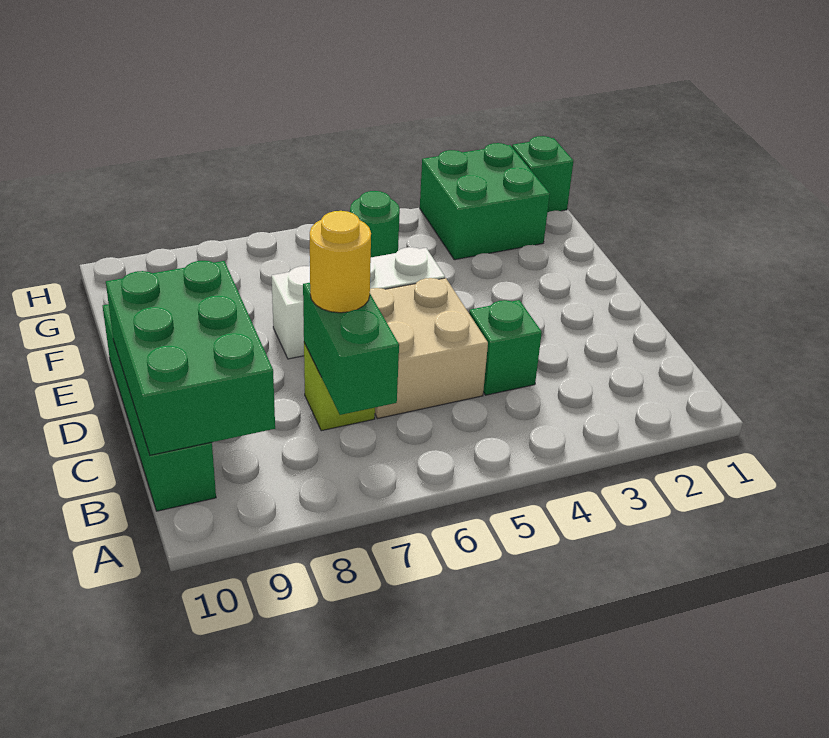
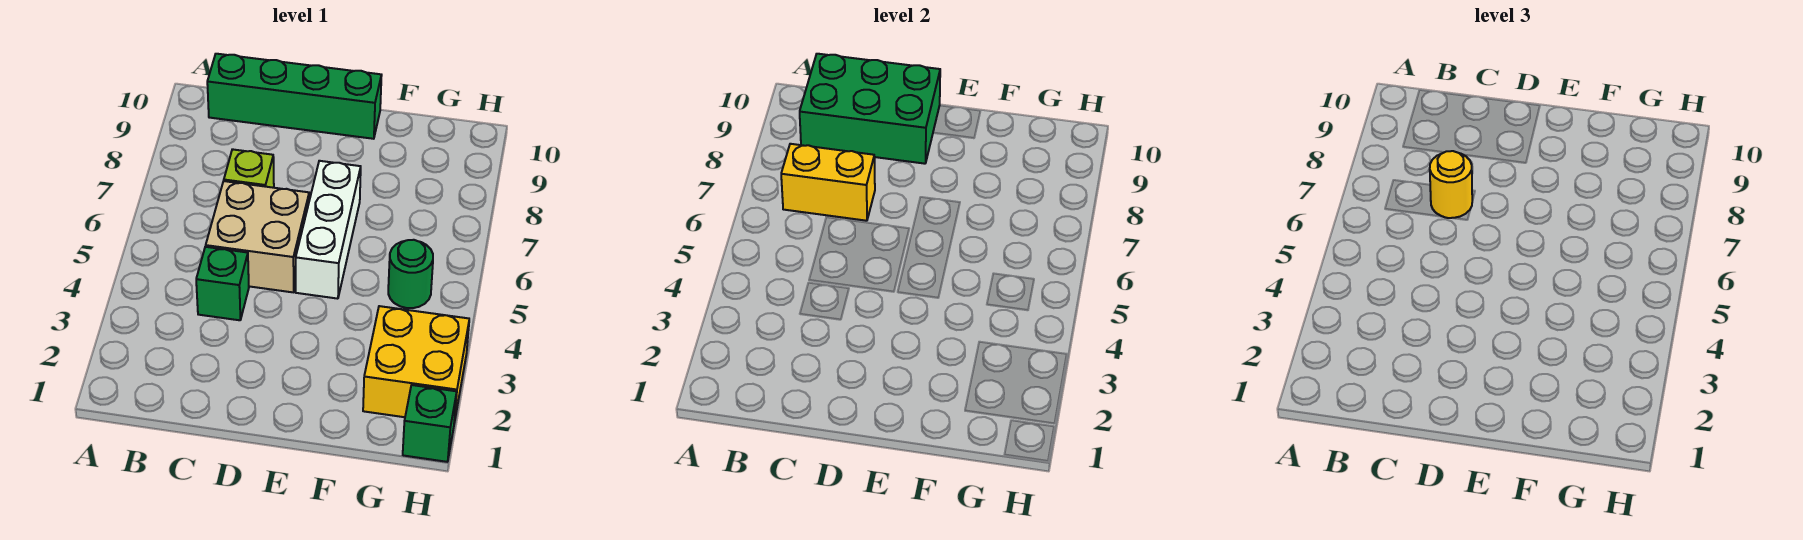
green brick B7:C7 level 2 -> yellow brick B7:C7 level 2
green brick G2:H3 level 1 -> yellow brick G2:H3 level 1

